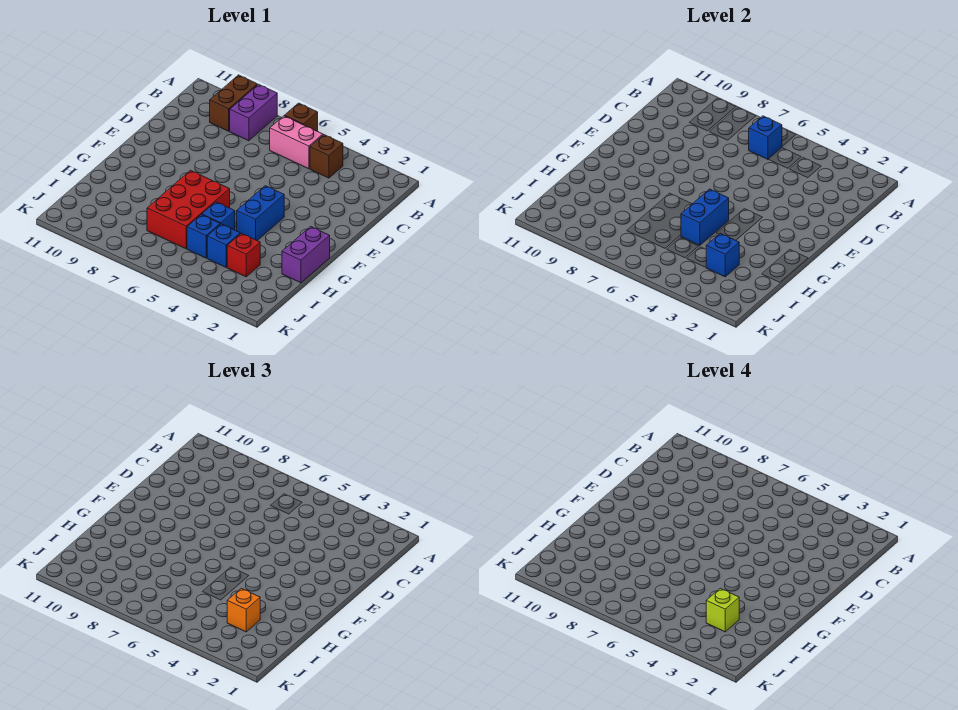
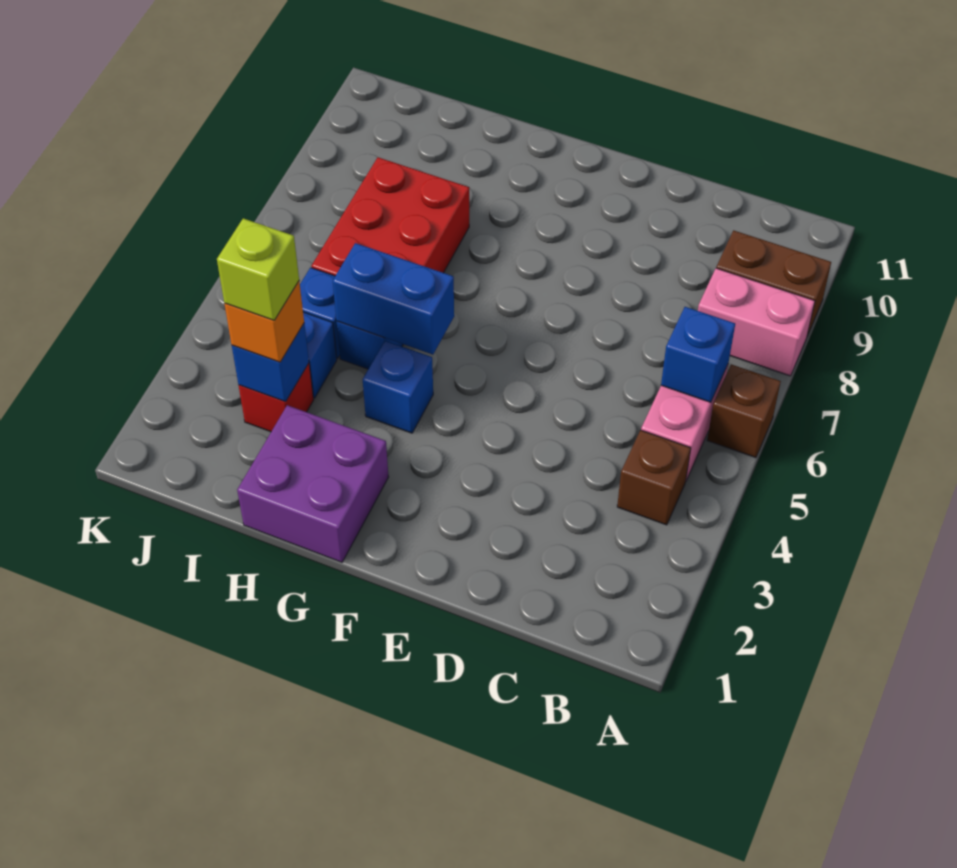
purple brick A8:B8 level 1 -> pink brick A8:B8 level 1
blue brick F4:G4 level 1 -> blue brick G4 level 1
purple brick G1:H1 level 1 -> purple brick G1:H2 level 1
red brick G6:I7 level 1 -> red brick H6:I8 level 1

